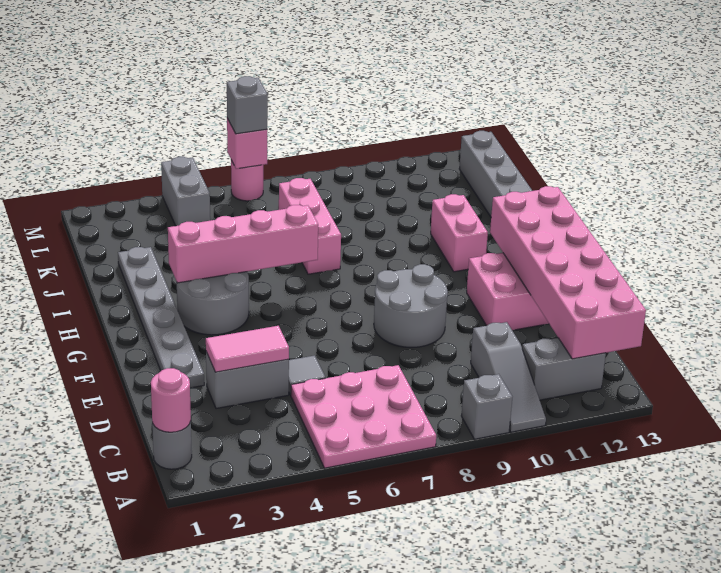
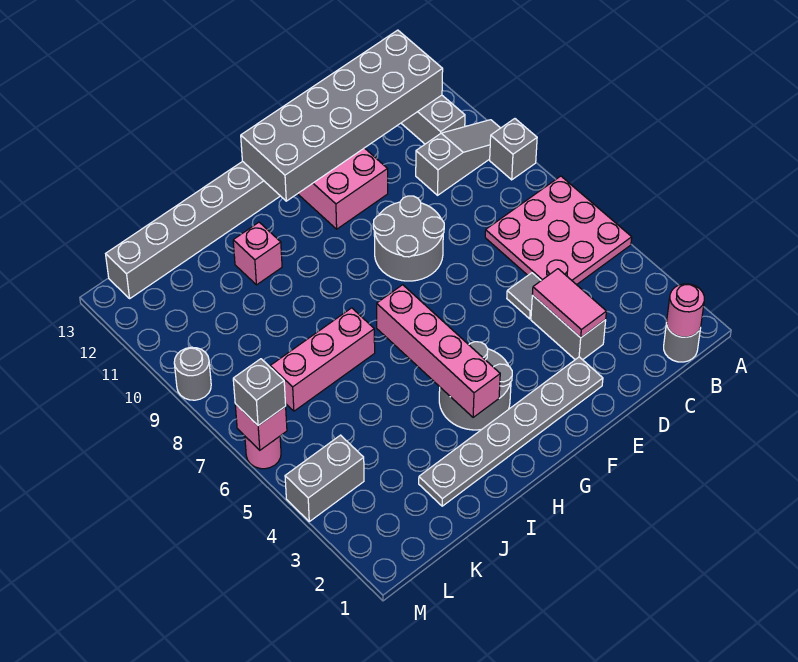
pink brick B12:G13 level 2 -> grey brick B12:G13 level 2
pink brick H11:I11 level 1 -> pink brick I11 level 1
none -> grey round brick M9 level 1

